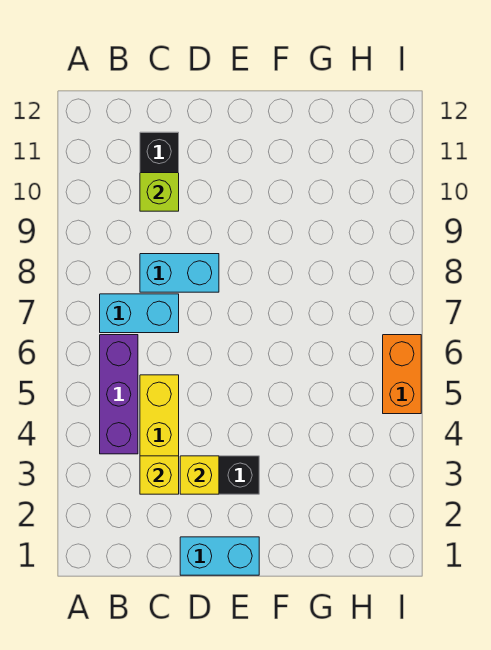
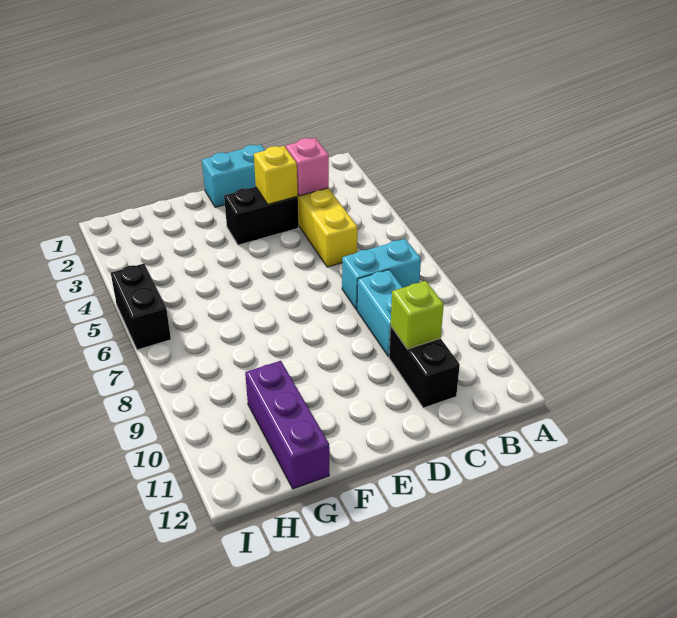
purple brick B4:B6 level 1 -> purple brick G10:G12 level 1
yellow brick C3 level 2 -> pink brick C3 level 2
cyan brick C8:D8 level 1 -> cyan brick C8:C9 level 1
orange brick I5:I6 level 1 -> black brick I5:I6 level 1

